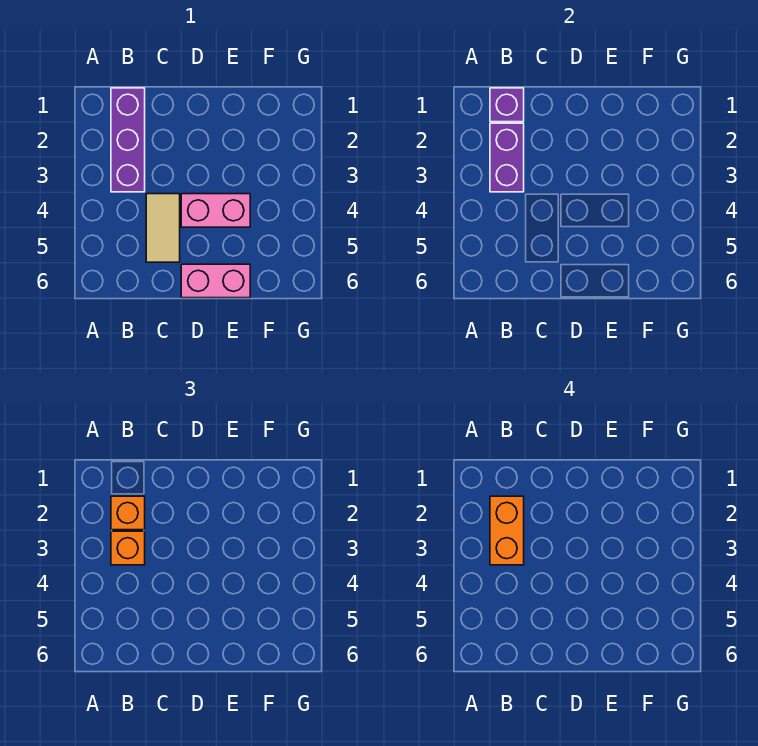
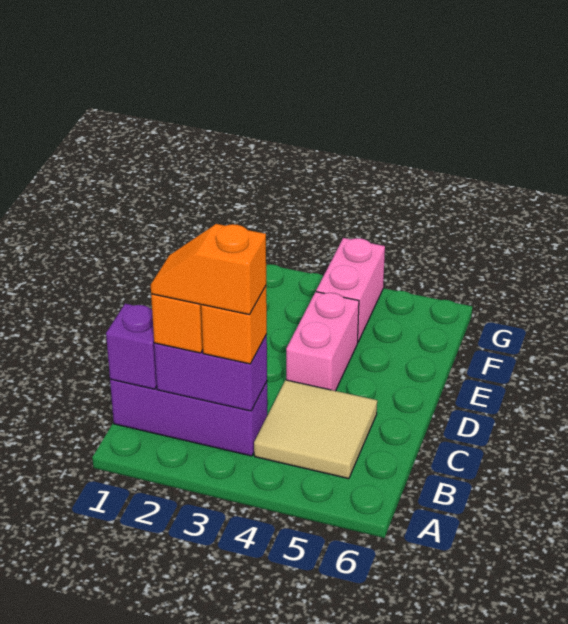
orange brick B2:B3 level 4 -> orange slope B2:B3 level 4 top 3
tan tile C4:C5 level 1 -> tan tile B4:C5 level 1
pink brick D6:E6 level 1 -> pink brick F4:G4 level 1

